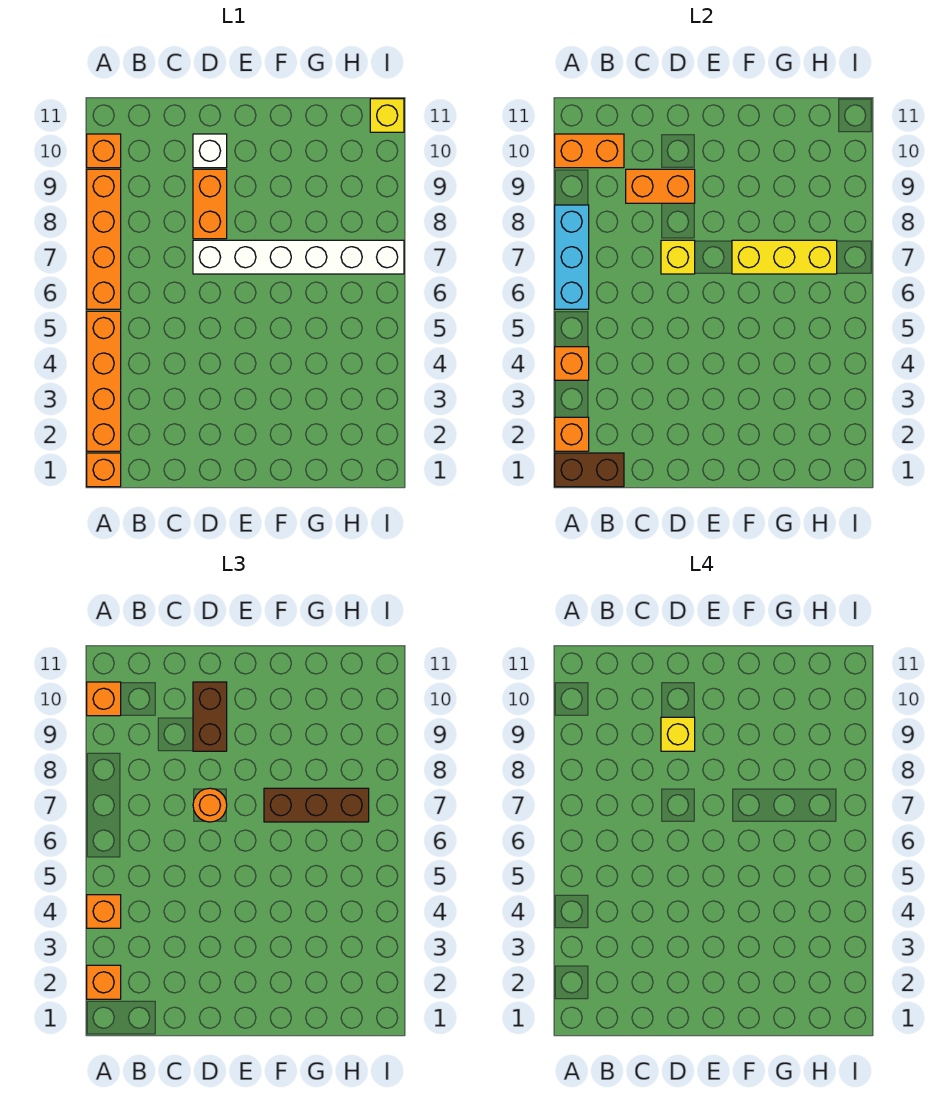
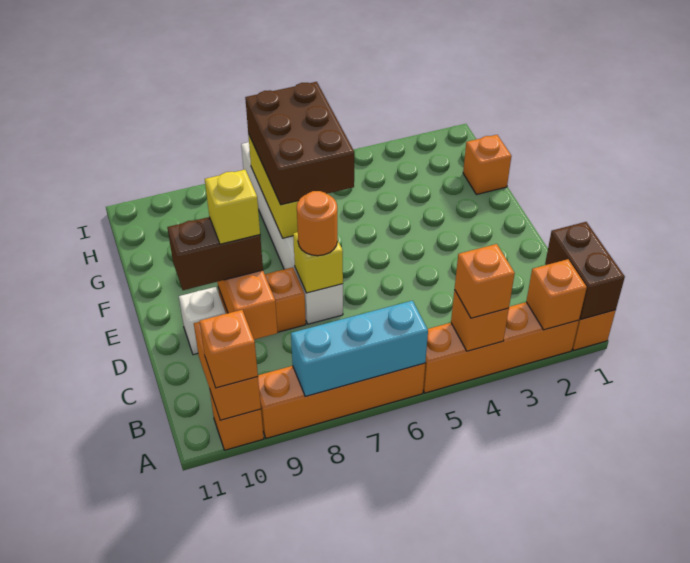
orange brick A2 level 3 -> orange brick G1 level 1
brown brick F7:H7 level 3 -> brown brick F6:H7 level 3
yellow brick I11 level 1 -> none

